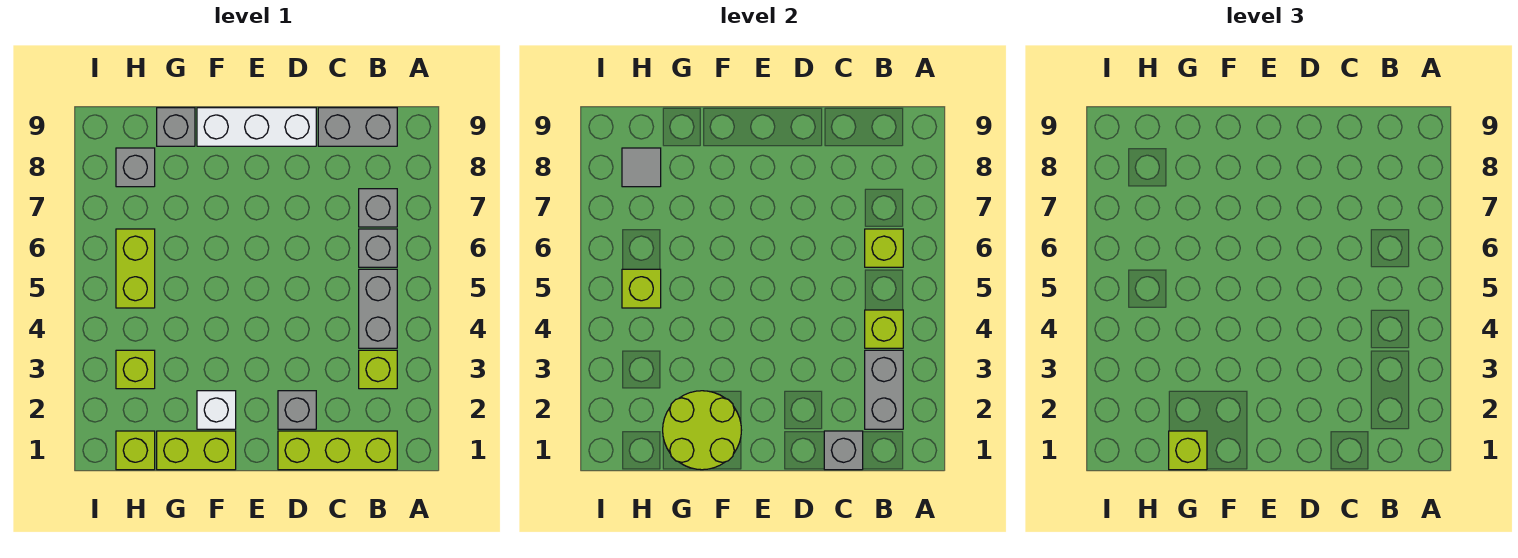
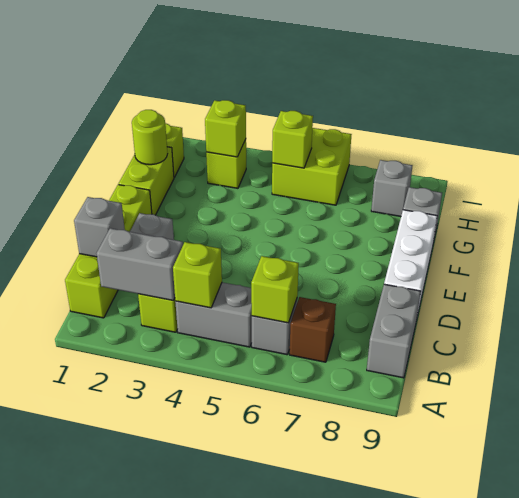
lime brick B1:D1 level 1 -> lime brick B1:E1 level 1
grey brick B7 level 1 -> brown brick B7 level 1
lime round brick F1:G2 level 2 -> lime round brick G1 level 2
white brick F2 level 1 -> none
lime brick G1 level 3 -> lime brick H3 level 2
lime brick H5:H6 level 1 -> lime brick H5:I6 level 1
grey tile H8 level 2 -> none

